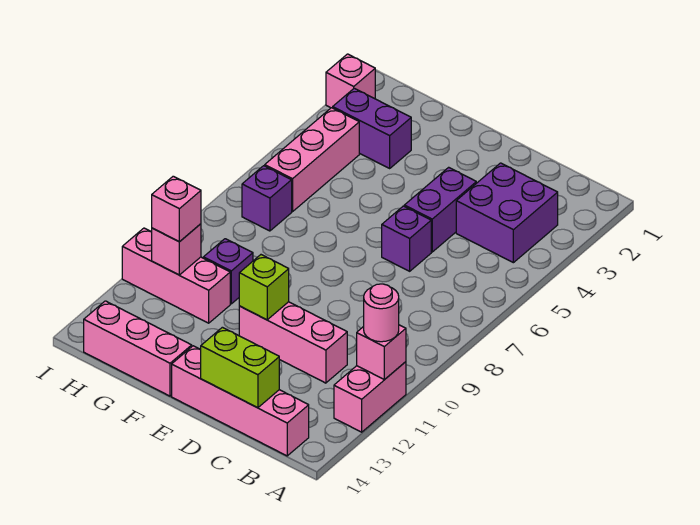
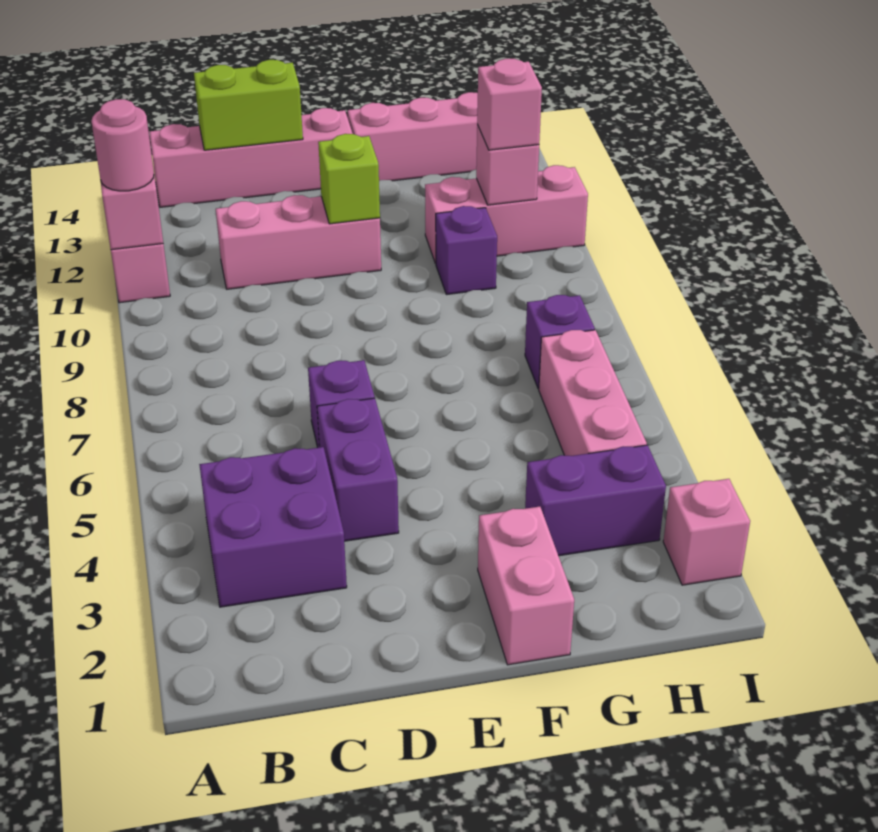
none -> pink brick F1:F2 level 1

